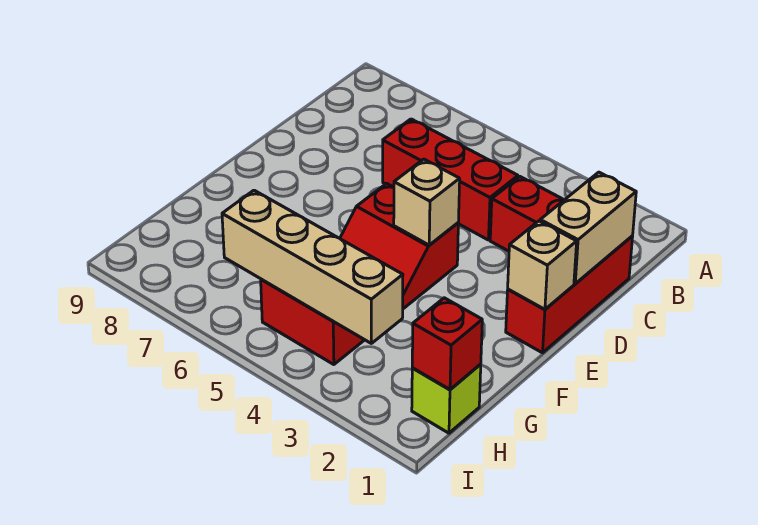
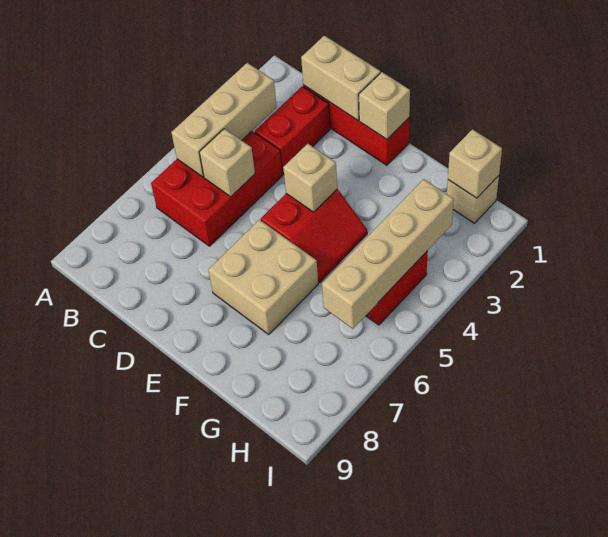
none -> tan brick B3:B5 level 2
red brick C4:C6 level 1 -> red brick B4:C6 level 1
none -> tan brick C5 level 2
none -> tan brick E6:F7 level 1
lime brick H1 level 1 -> tan brick H1 level 1
red brick H1 level 2 -> tan brick H1 level 2

